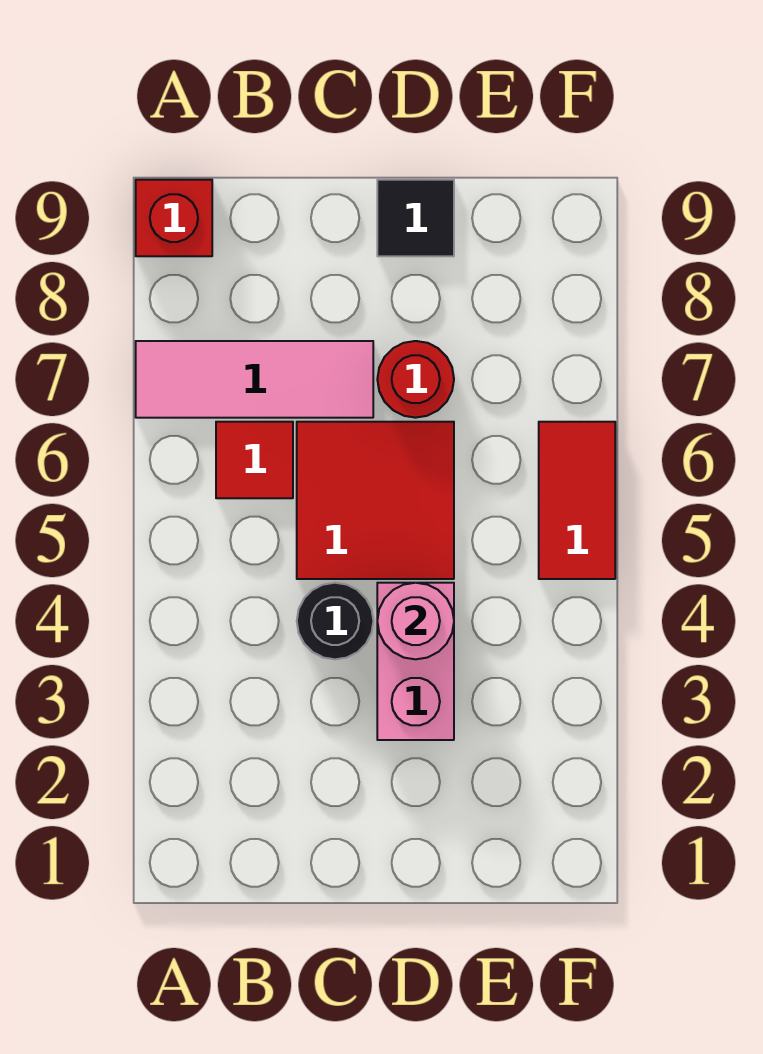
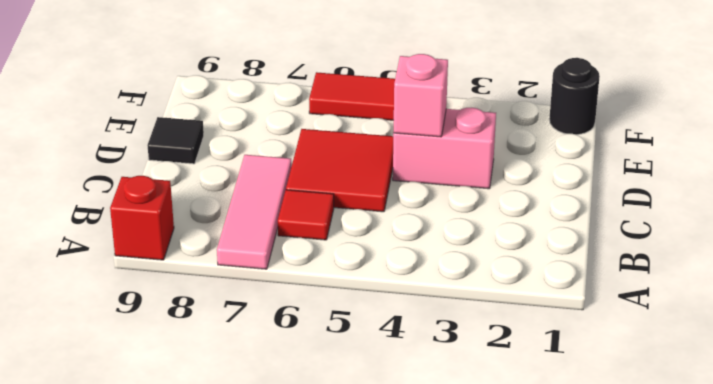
black round brick C4 level 1 -> black round brick F1 level 1
pink round brick D4 level 2 -> pink brick D4 level 2
red round brick D7 level 1 -> none

